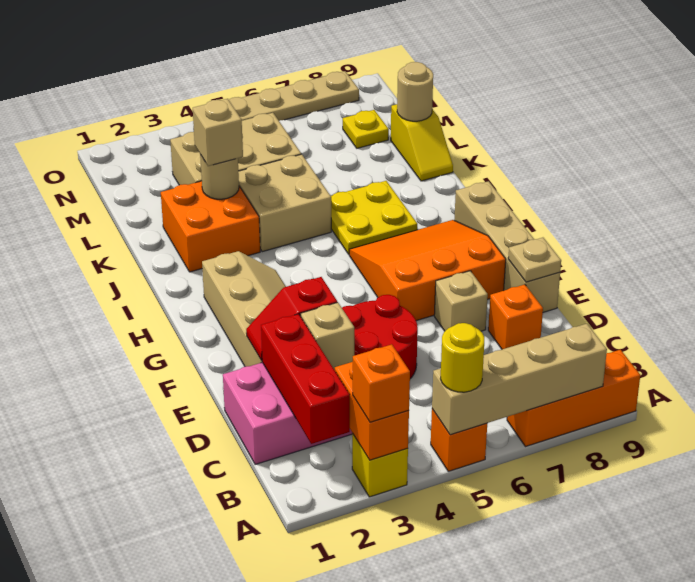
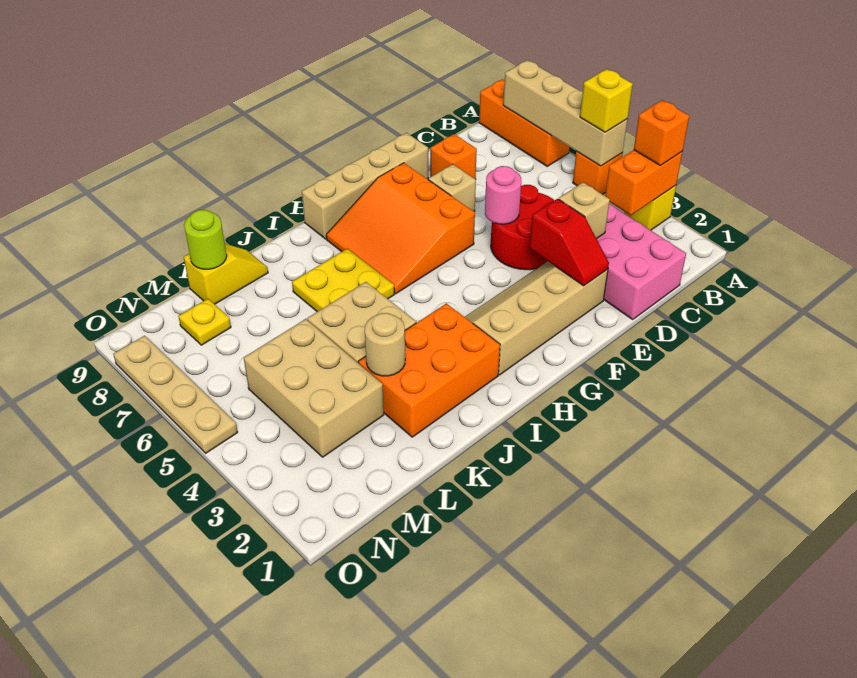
yellow round brick A5 level 3 -> yellow brick A5 level 3
red brick B2:D2 level 2 -> none
none -> pink round brick E5 level 2
tan plate E9 level 2 -> none
orange brick J2:K3 level 1 -> orange brick I2:K3 level 1
tan brick K3 level 3 -> none
tan round brick L9 level 2 -> lime round brick L9 level 2

